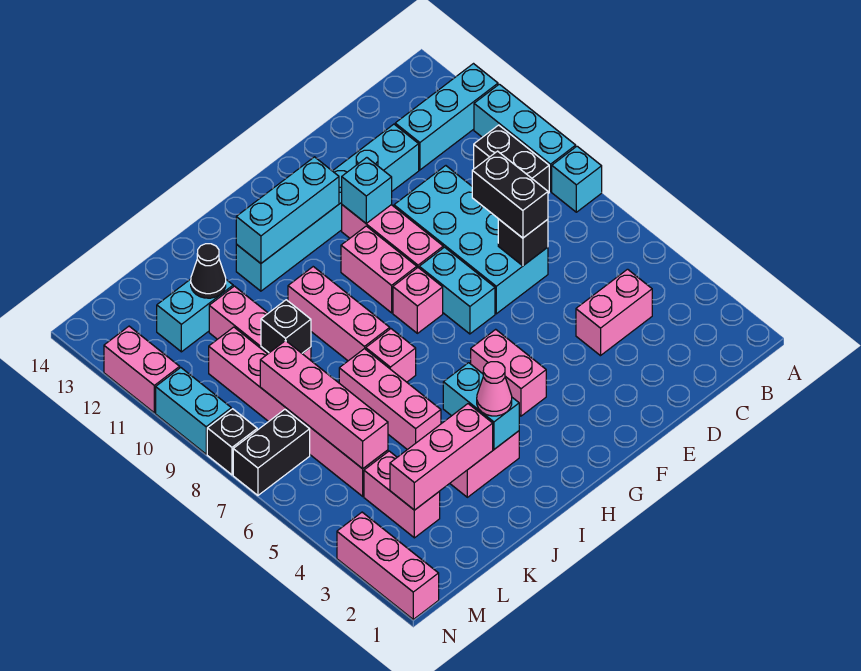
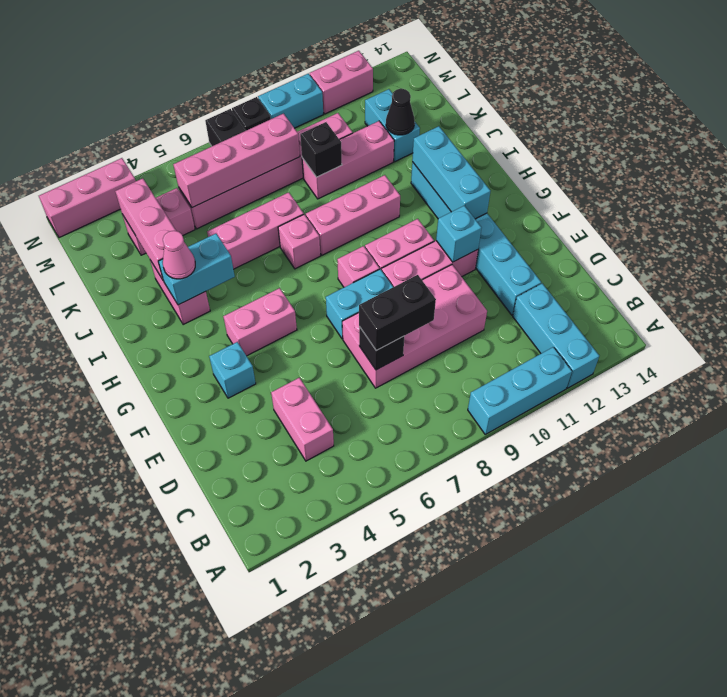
cyan brick A8 level 1 -> cyan brick F3 level 1
black brick B9:B10 level 1 -> none
cyan brick D7:E10 level 1 -> pink brick D7:E10 level 1

